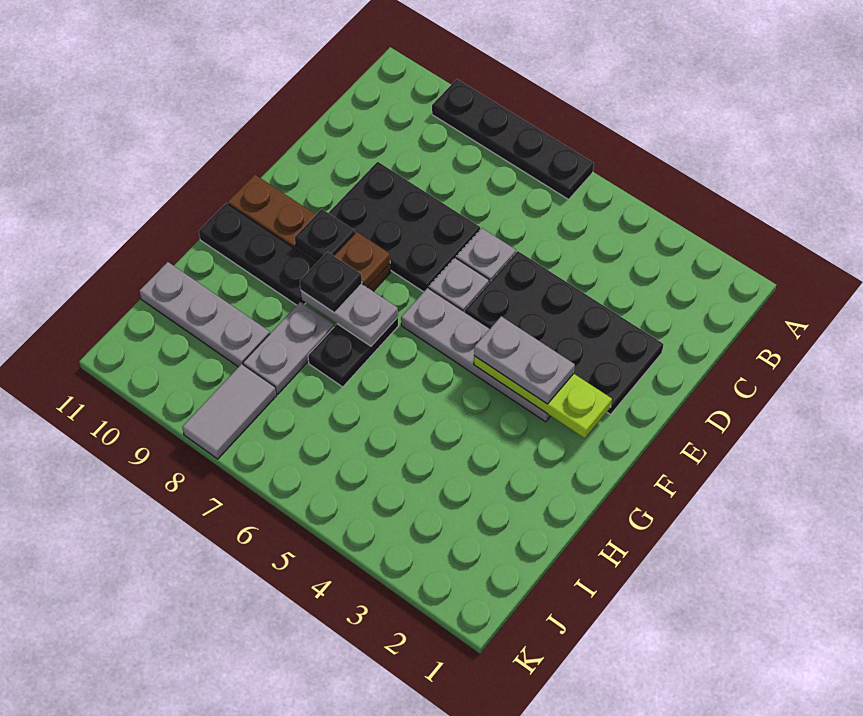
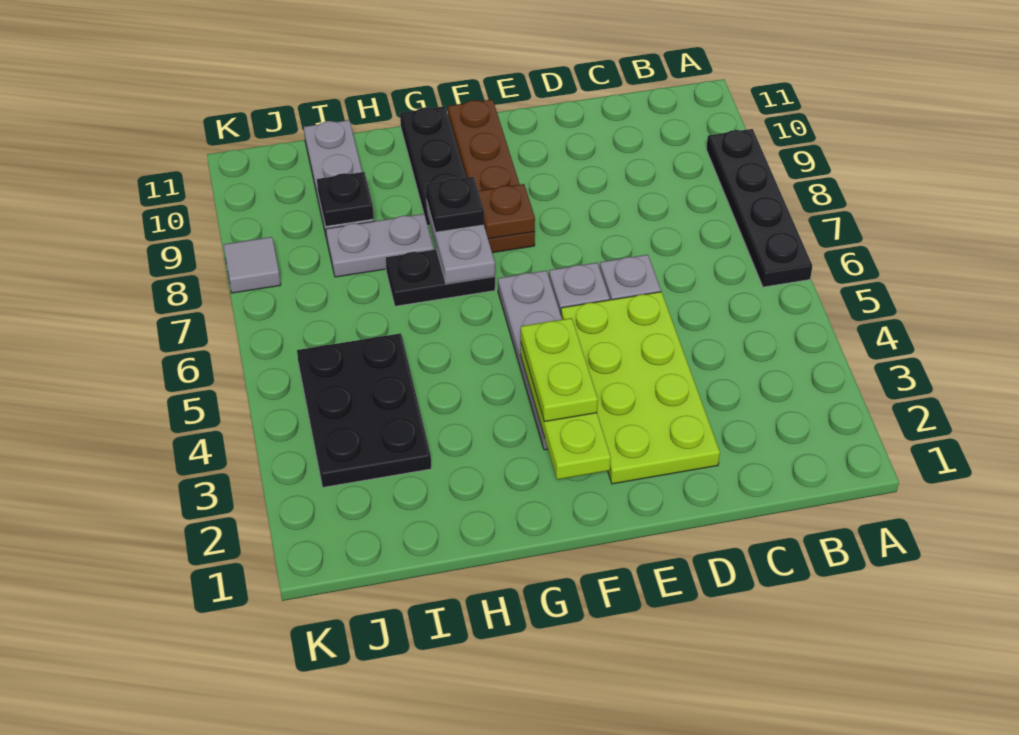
black plate D2:E5 level 1 -> lime plate D2:E5 level 1
black plate D7:E9 level 1 -> black plate I3:J5 level 1
grey plate F3:F4 level 3 -> lime plate F3:F4 level 3
black plate F9 level 2 -> black plate I9 level 2
grey tile J8:K8 level 1 -> grey tile K8 level 1

